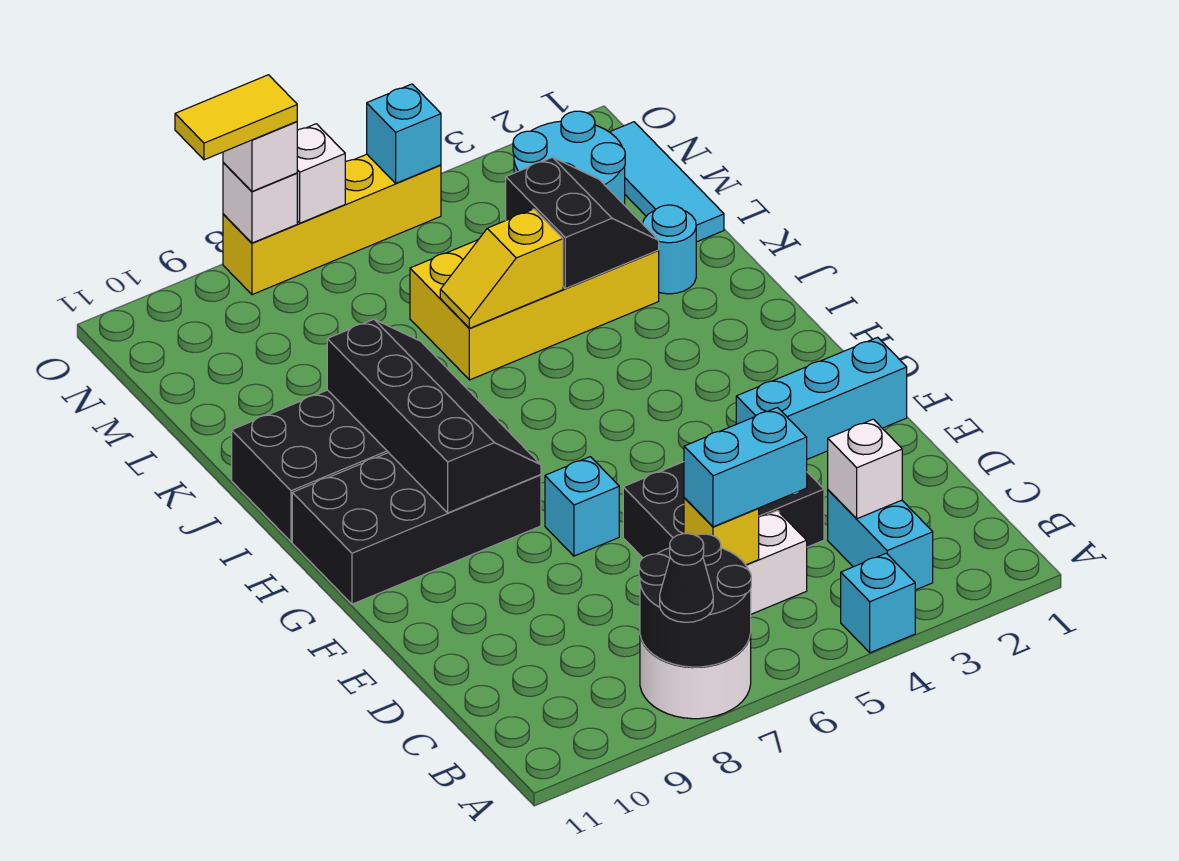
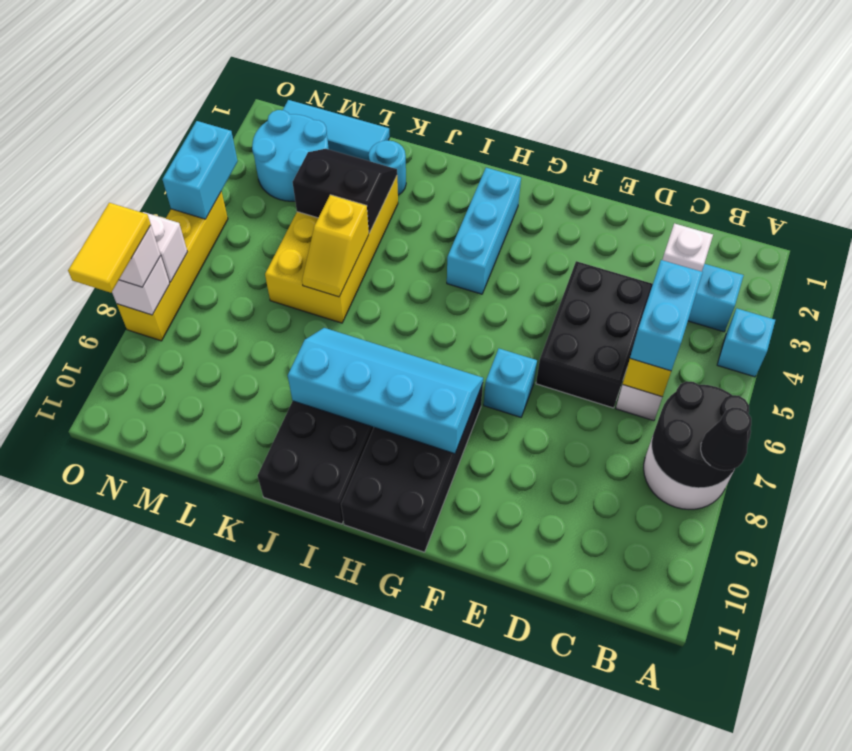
cyan brick F1:F3 level 1 -> cyan brick H2:H4 level 1
black slope G8:J9 level 2 top 9 -> cyan slope G8:J9 level 2 top 9
cyan brick O5 level 2 -> cyan brick O4:O5 level 2

